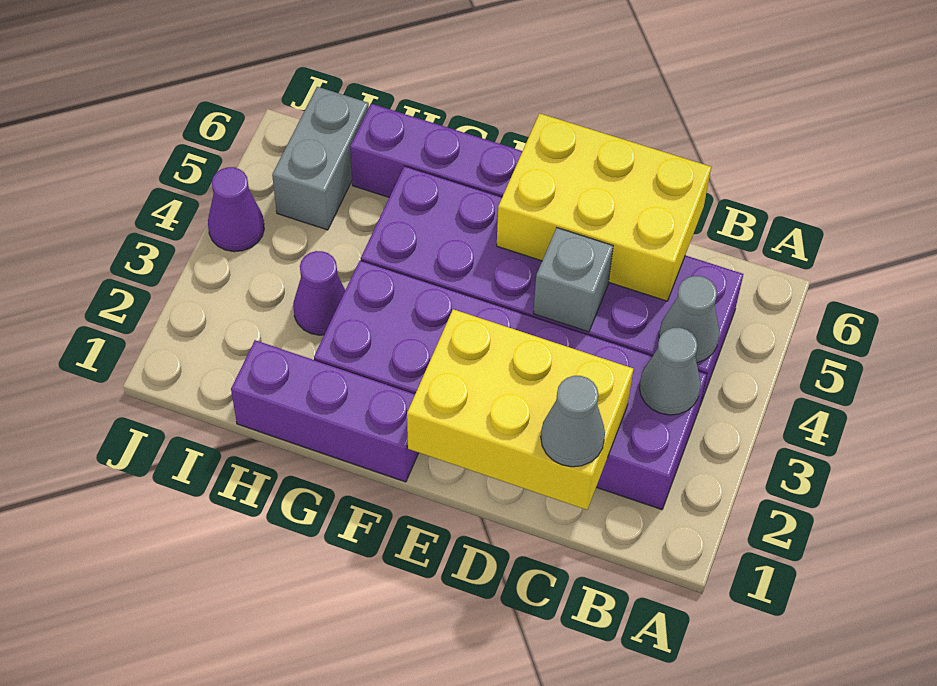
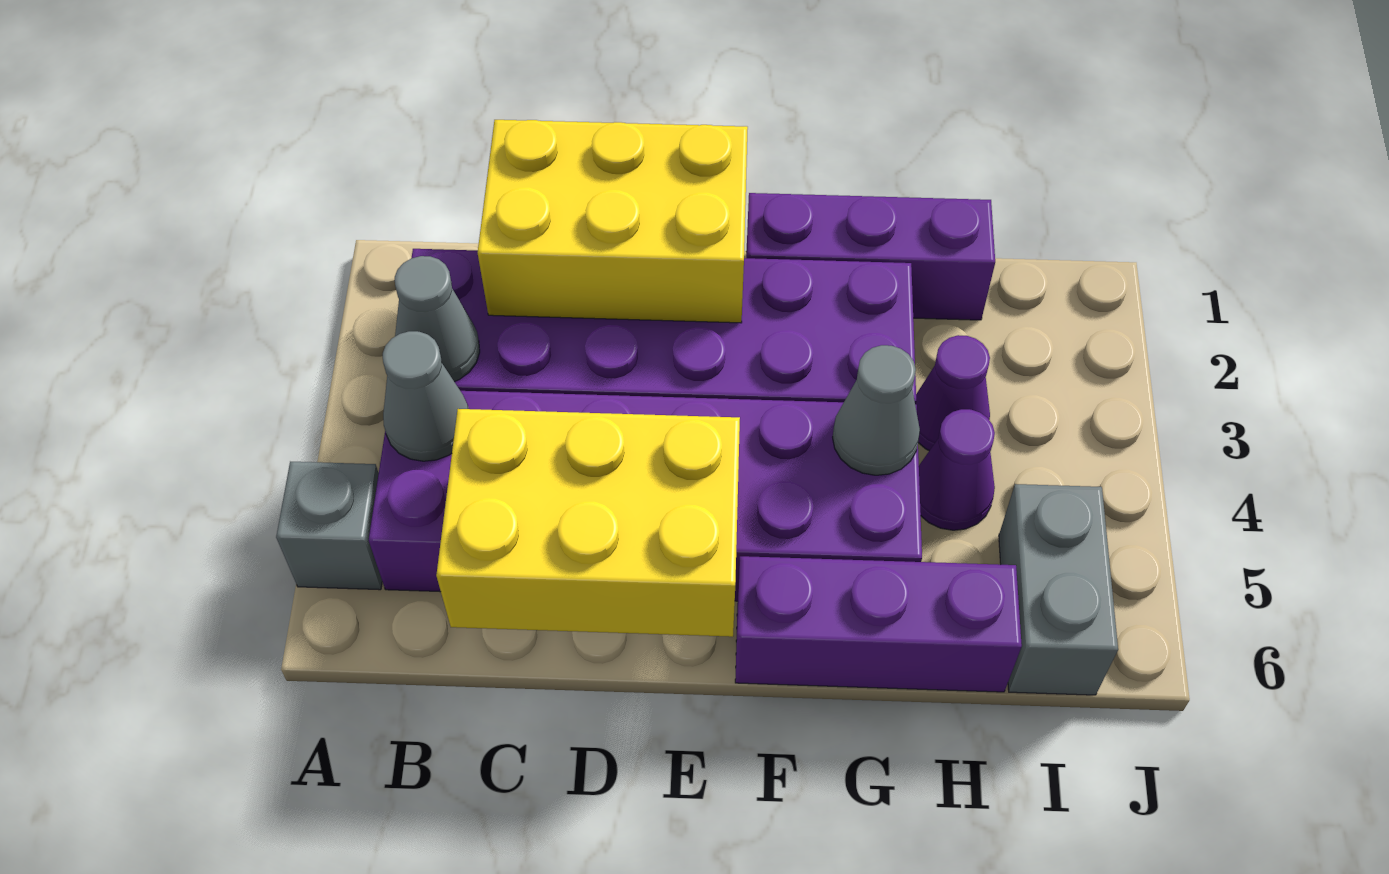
grey cone C1 level 3 -> grey cone G4 level 2
grey brick D4 level 2 -> grey brick A5 level 1
purple cone J4 level 1 -> purple cone H4 level 1

